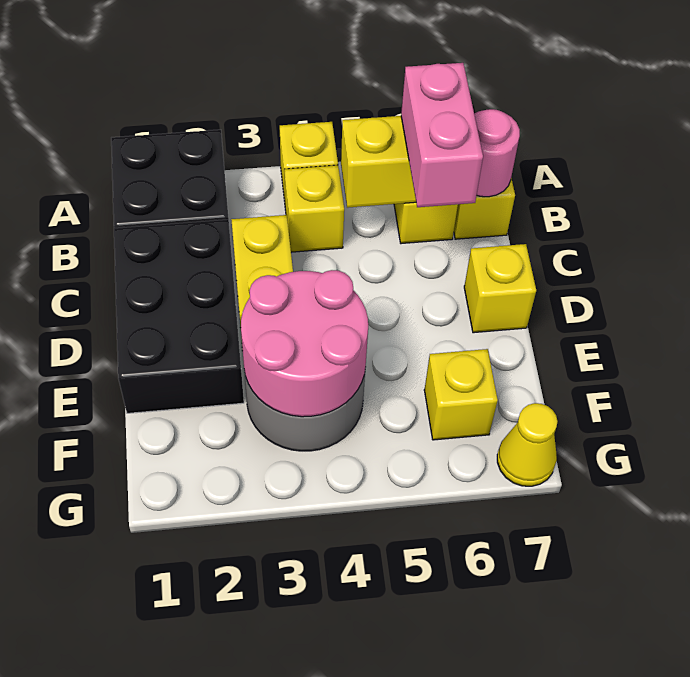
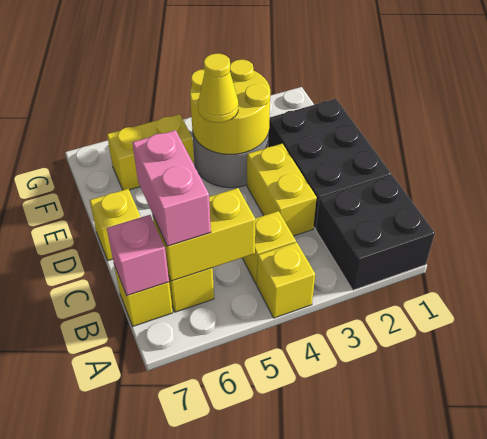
pink round brick B7 level 2 -> pink brick B7 level 2
pink round brick E3:F4 level 2 -> yellow round brick E3:F4 level 2
yellow brick F6 level 1 -> yellow brick F5:F6 level 1
yellow cone G7 level 1 -> yellow cone E4 level 3

